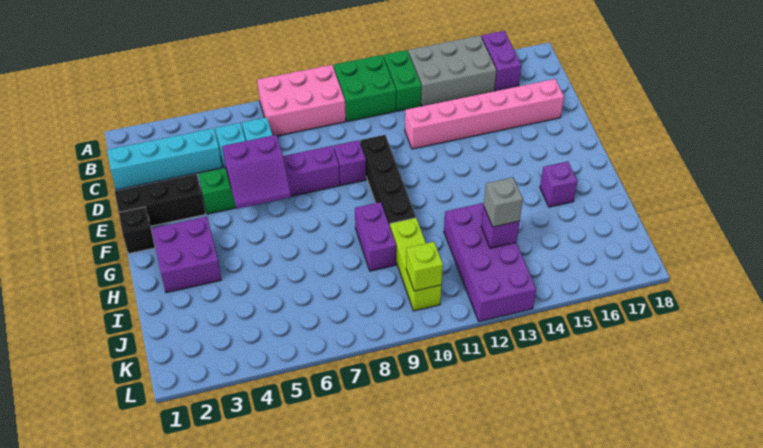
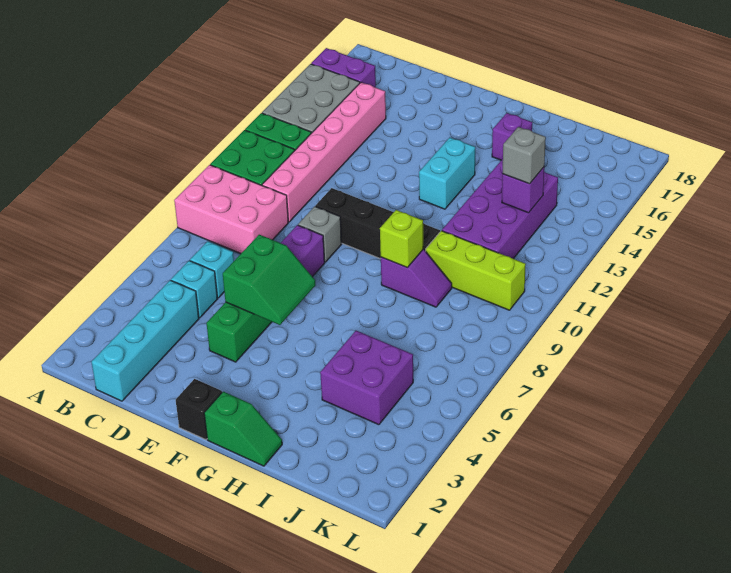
pink brick A7:B9 level 1 -> pink brick A8:C9 level 1
pink brick D12:D17 level 1 -> pink brick C10:C15 level 1
black brick E1:E3 level 1 -> none
purple slope E5:F6 level 2 top E -> green slope E5:F6 level 2 top E
purple brick E9 level 1 -> grey brick E9 level 1
none -> green slope G1:H1 level 1 top G
purple brick G2:H3 level 1 -> purple brick I4:J5 level 1
none -> cyan brick G13:G14 level 1
purple brick H9:I9 level 1 -> purple slope H9:I9 level 1 top H
purple brick I12:L13 level 1 -> purple brick I11:J14 level 1
lime brick K10 level 2 -> lime brick H9 level 2

